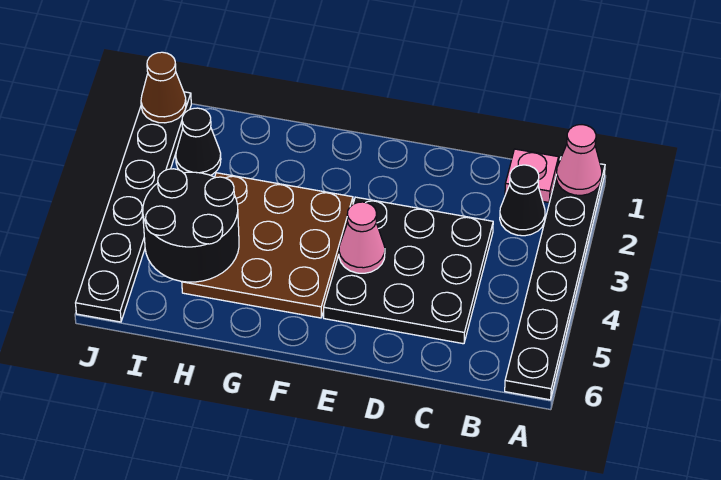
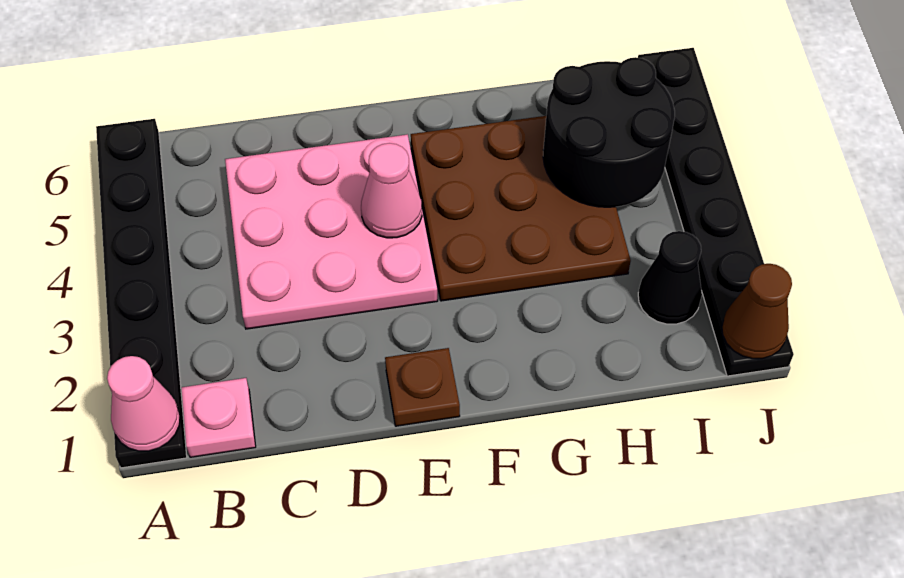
black cone B2 level 1 -> none
black plate C3:E5 level 1 -> pink plate C3:E5 level 1
none -> brown plate E1 level 1

